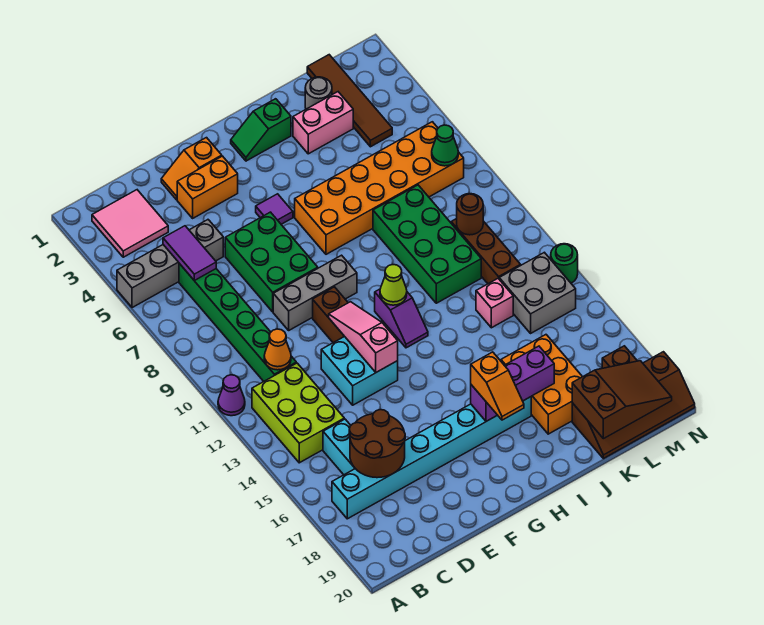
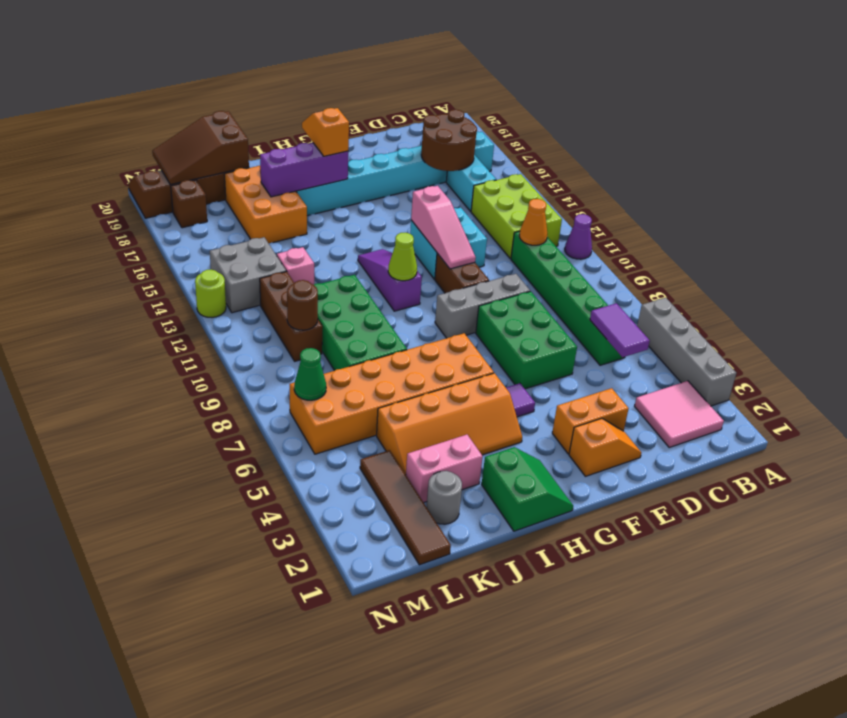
grey brick A5:D5 level 1 -> grey brick A3:A6 level 1
green slope H2:I2 level 1 top I -> green slope H1:I2 level 1 top I
none -> orange slope H4:K5 level 1 top 5
purple slope H11:H12 level 1 top 11 -> purple slope H11:H13 level 1 top 11
green round brick N13 level 1 -> lime round brick N13 level 1

